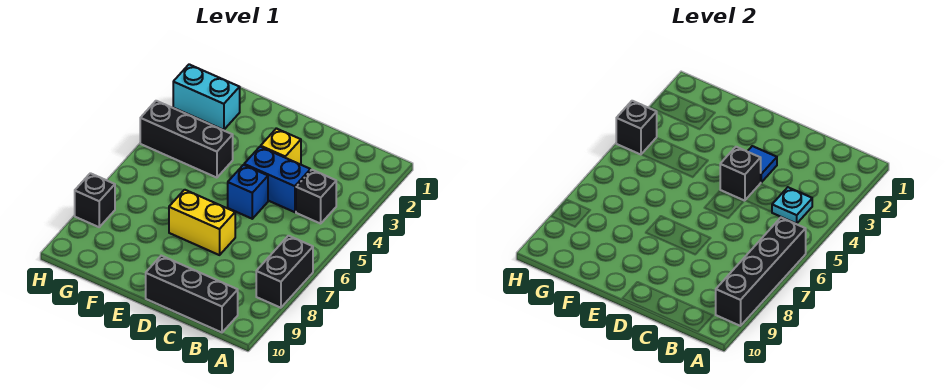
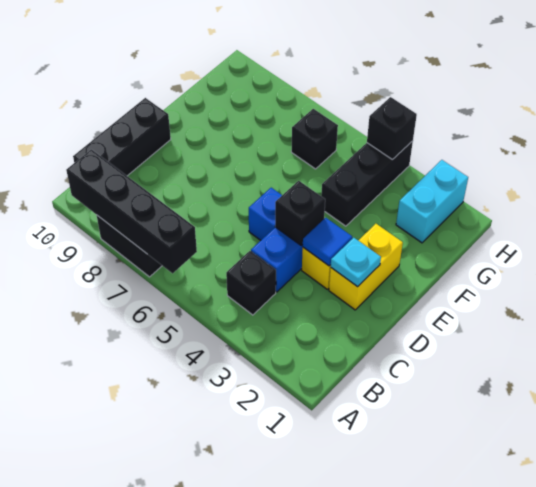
cyan plate B4 level 2 -> cyan plate D2 level 2
yellow brick D7:E7 level 1 -> yellow brick D2:E2 level 1
black brick H8 level 1 -> black brick G6 level 1

